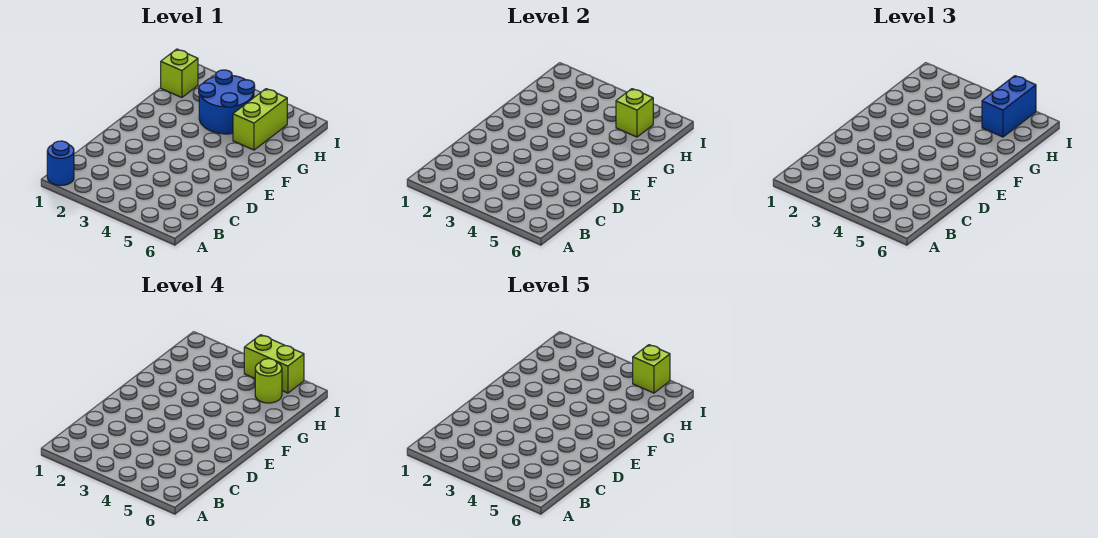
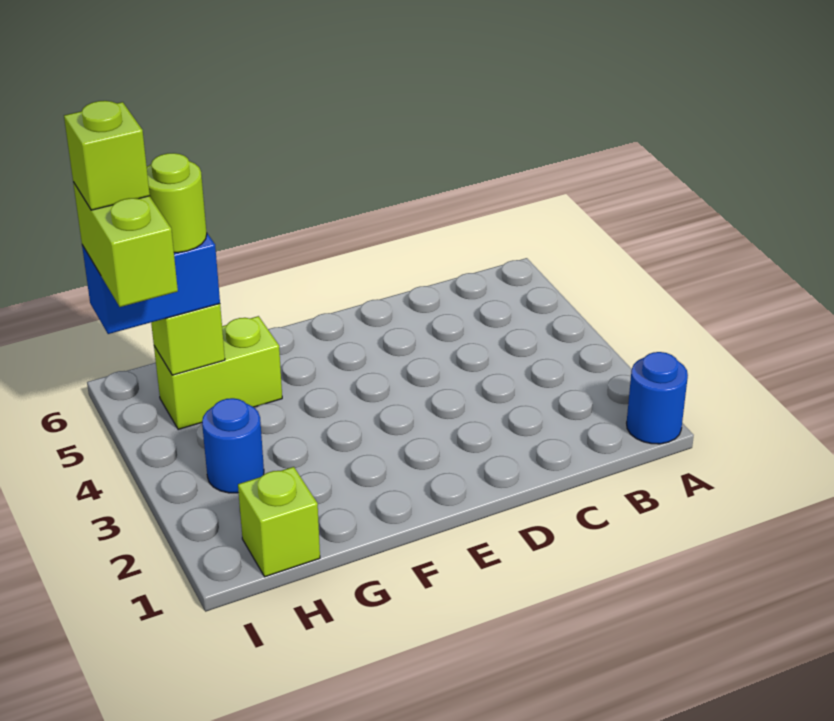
blue round brick G3:H4 level 1 -> blue round brick H3 level 1

